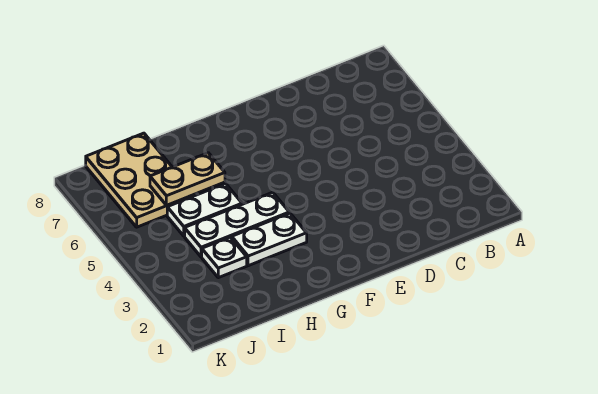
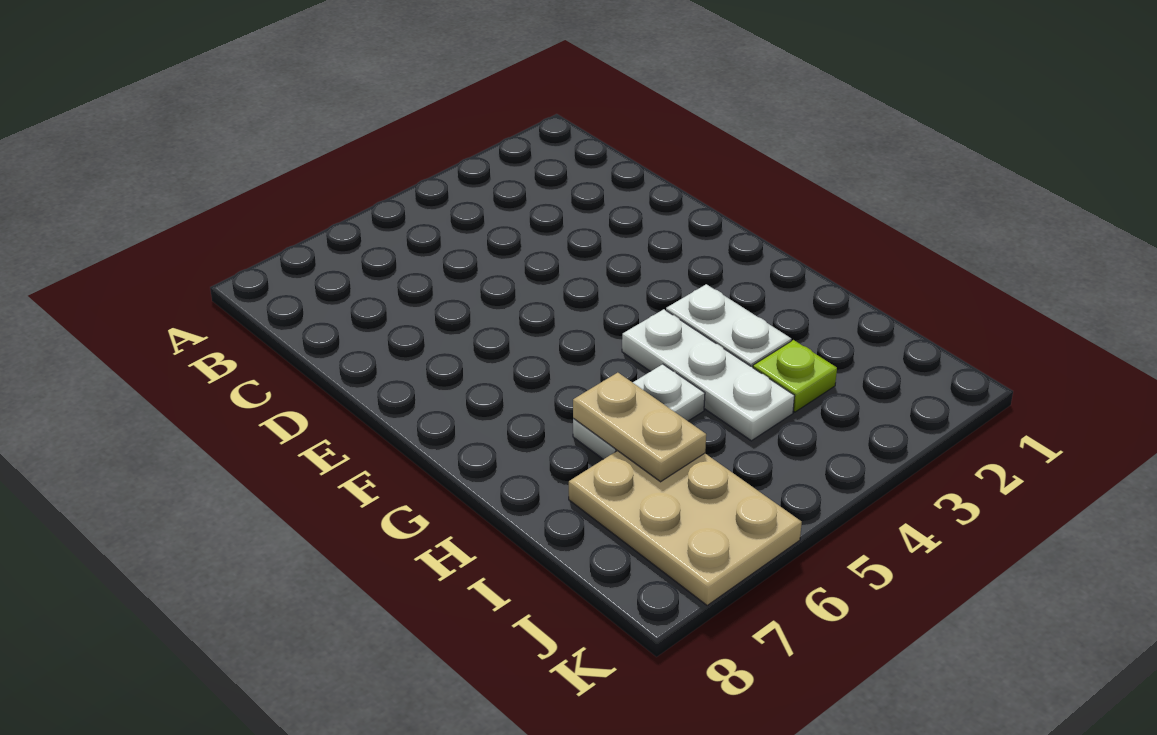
white plate H5:I5 level 1 -> white plate H5:H6 level 1
white plate I3 level 1 -> lime plate I3 level 1
tan plate I6:J8 level 1 -> tan plate I6:K7 level 1

